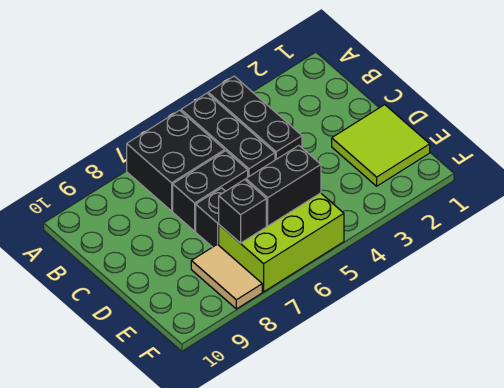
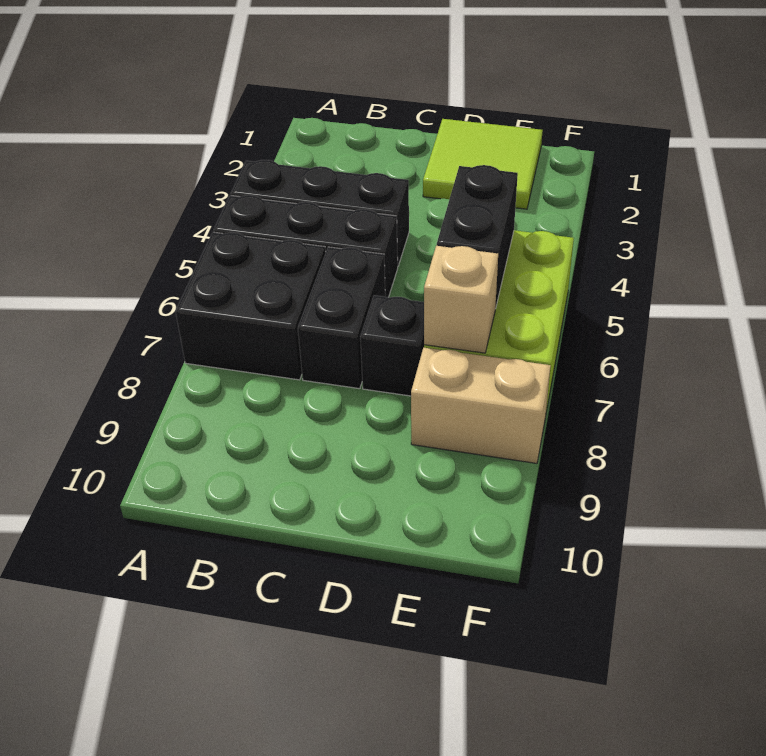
black brick E7 level 2 -> tan brick E7 level 2
tan tile E8:F8 level 1 -> tan brick E8:F8 level 1

